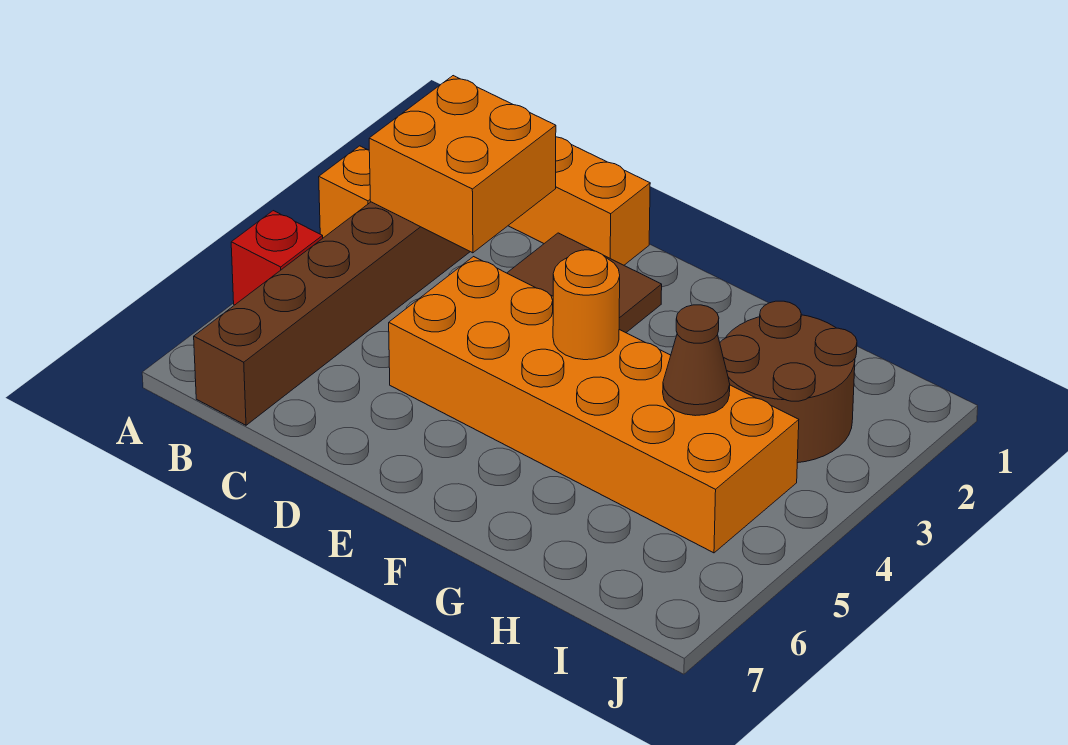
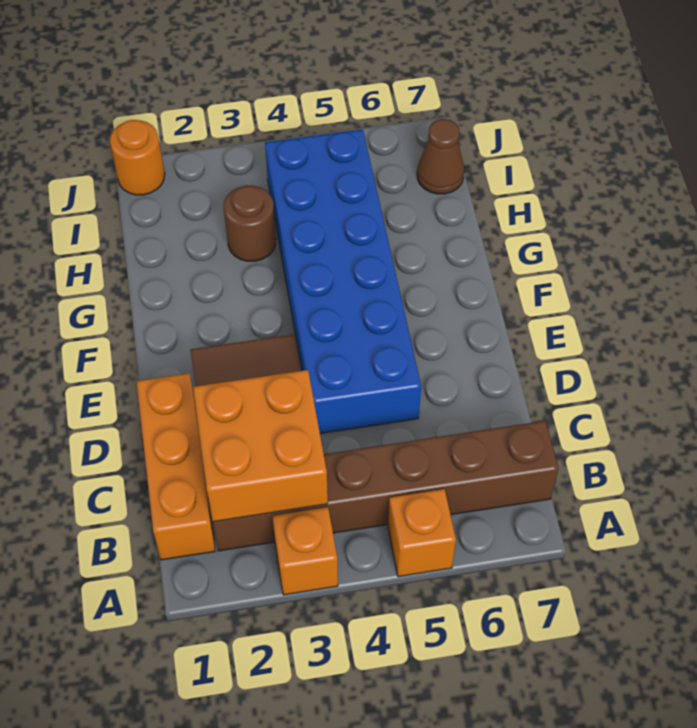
red brick A5 level 1 -> orange brick A5 level 1
orange brick D4:I5 level 1 -> blue brick D4:I5 level 1
orange round brick F4 level 2 -> orange round brick J1 level 1
brown round brick H2:I3 level 1 -> brown round brick H3 level 1
brown cone H4 level 2 -> brown cone I7 level 1

